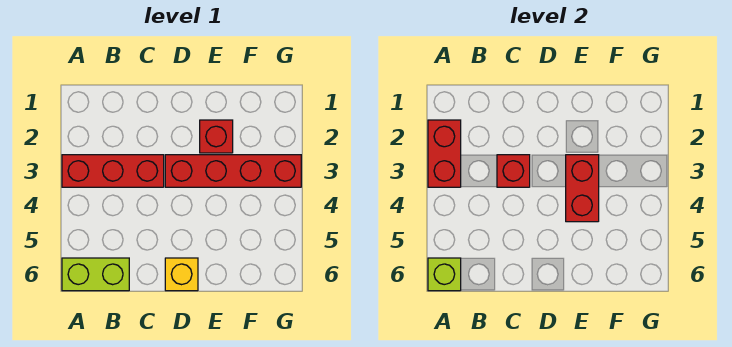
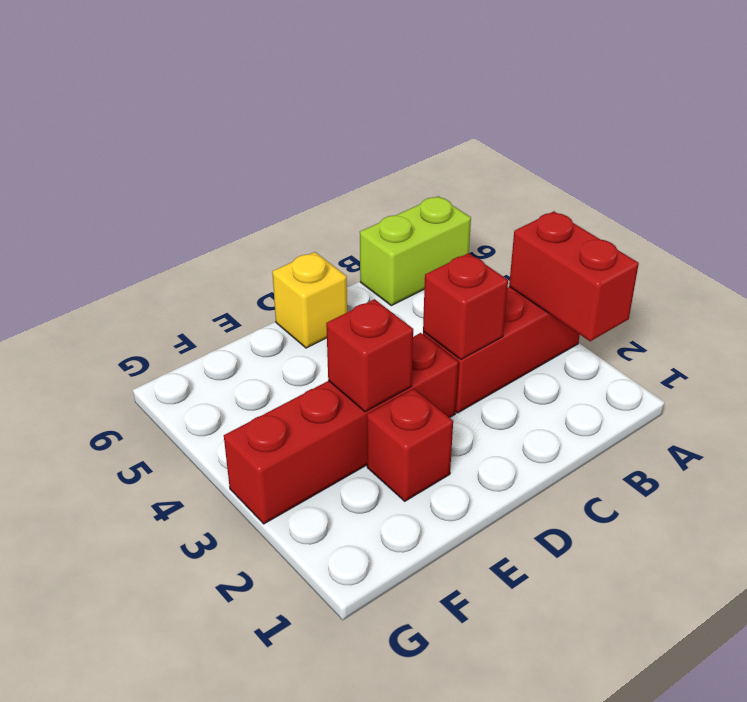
lime brick A6 level 2 -> none
red brick E3:E4 level 2 -> red brick E3 level 2

